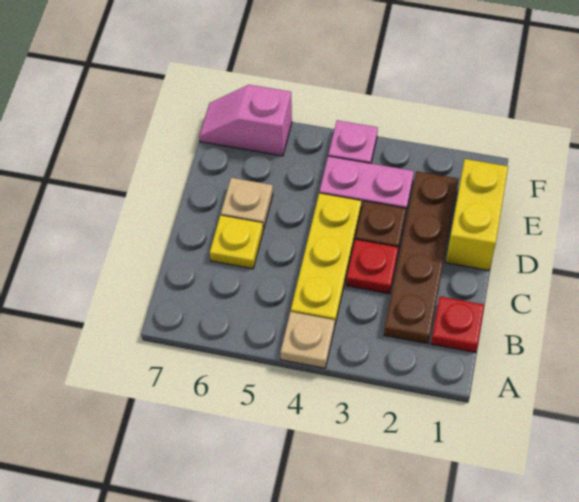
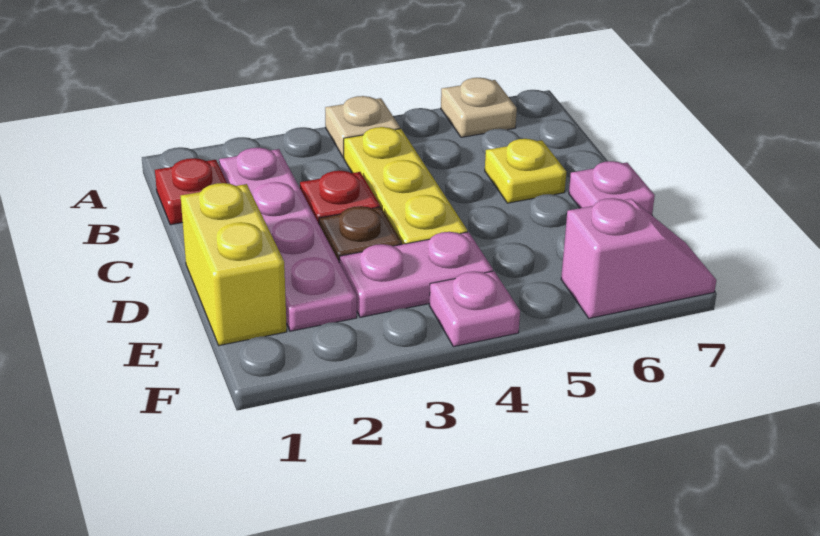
brown plate B2:E2 level 1 -> pink plate B2:E2 level 1
tan plate D6 level 1 -> tan plate A6 level 1
none -> pink plate D7 level 1

